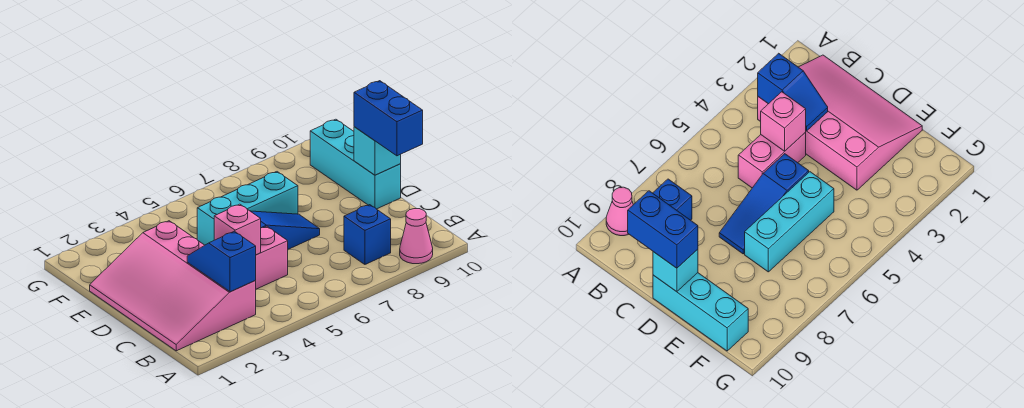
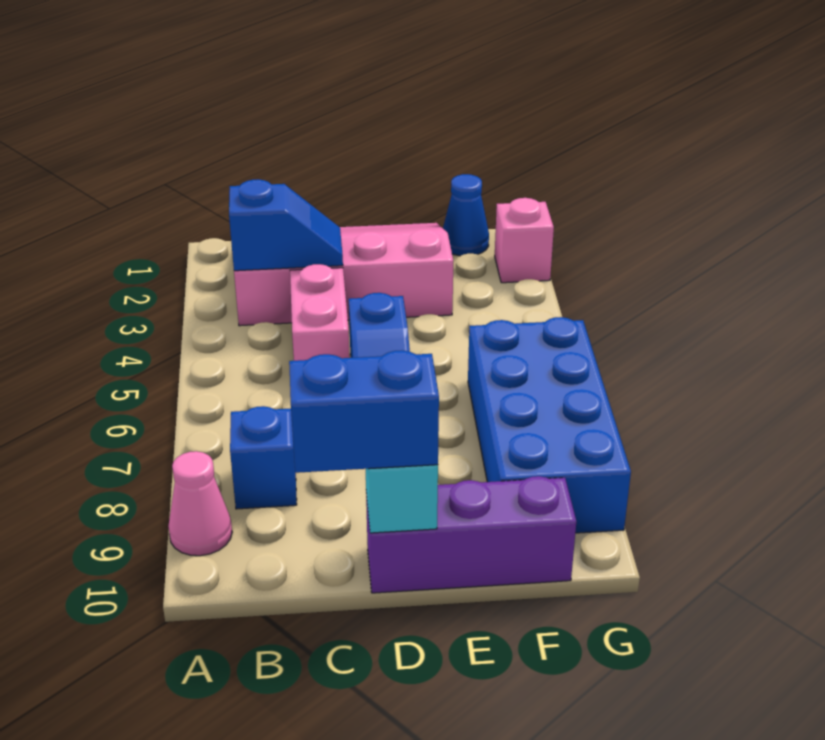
pink brick C4 level 2 -> pink brick G2 level 1
cyan brick D10:F10 level 1 -> purple brick D10:F10 level 1
cyan brick E5:E7 level 1 -> none
none -> blue cone F1 level 1
none -> blue brick F6:G9 level 1

